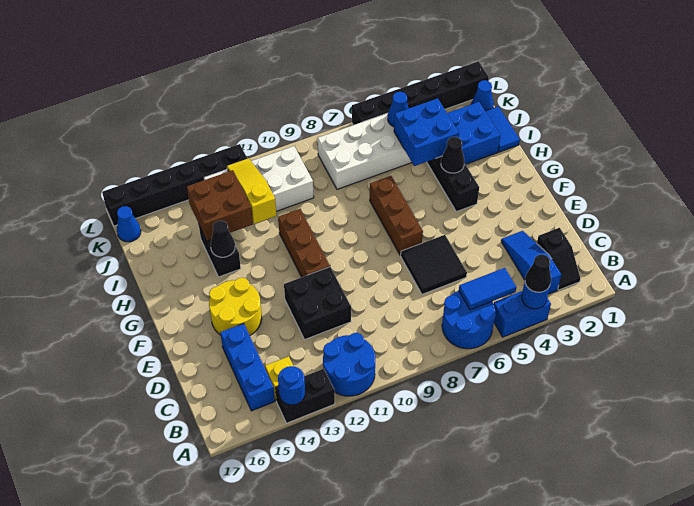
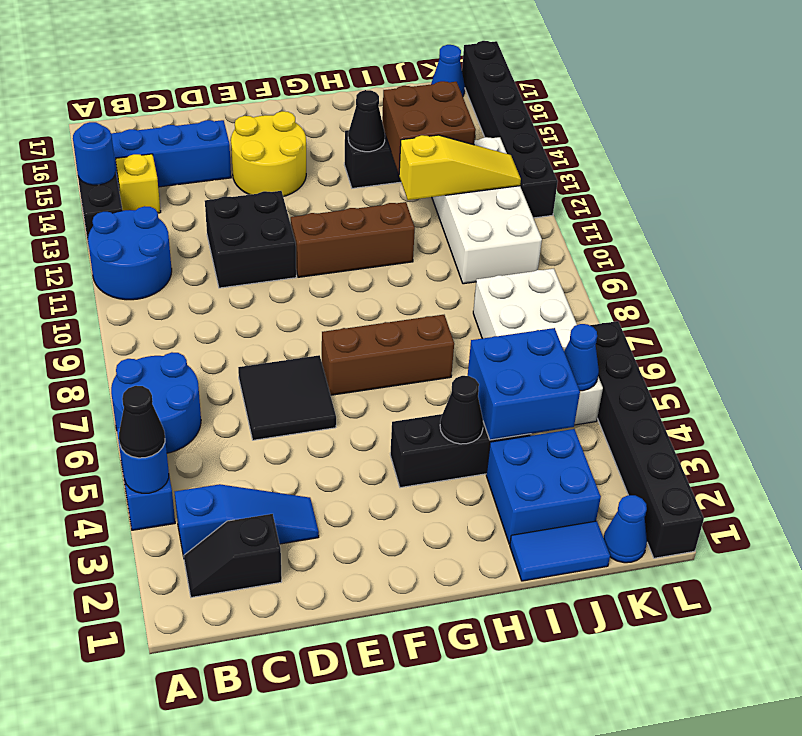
blue tile B5:B6 level 2 -> none

